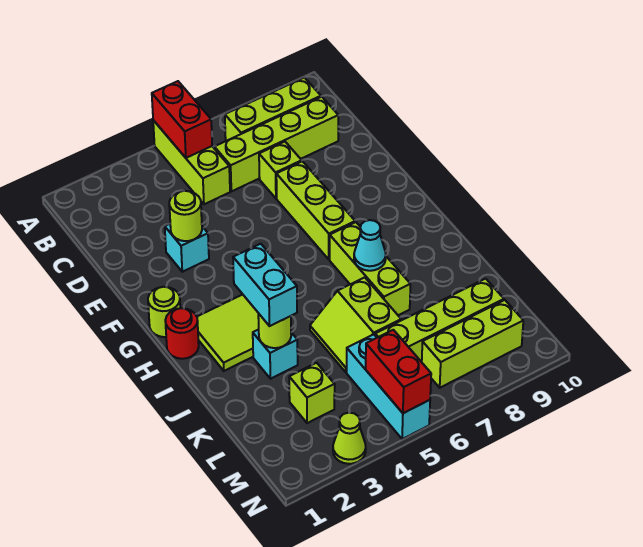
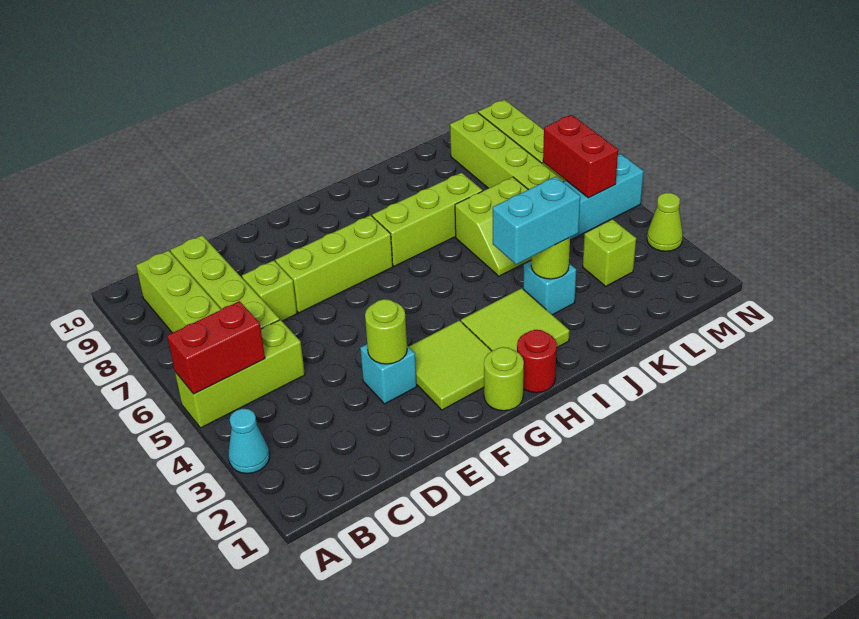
none -> lime tile F2:G3 level 1
cyan cone I7 level 2 -> cyan cone A3 level 1
red brick M5:N5 level 2 -> red brick M5:M6 level 2

